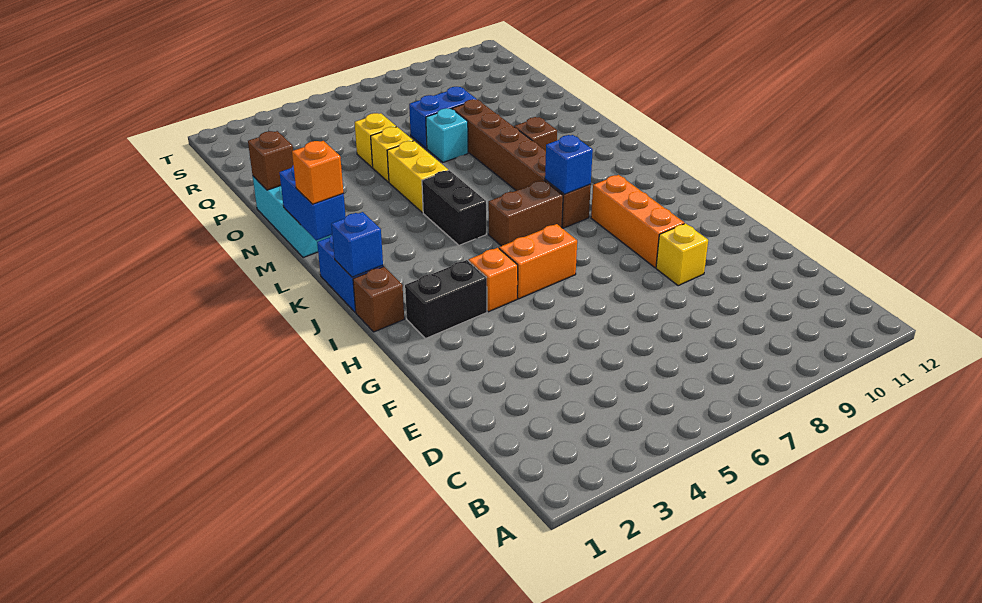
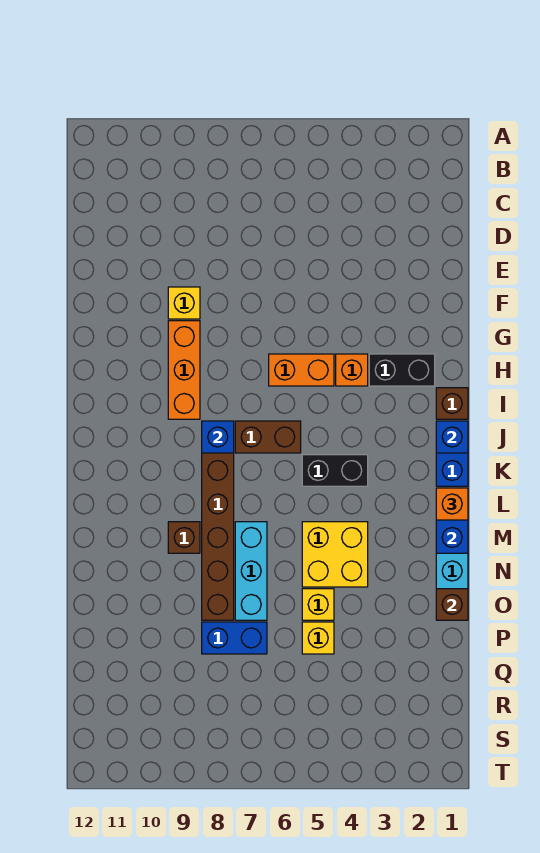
black brick K5:L5 level 1 -> black brick K4:K5 level 1
yellow brick M5:N5 level 1 -> yellow brick M4:N5 level 1
cyan brick O7 level 1 -> cyan brick M7:O7 level 1

